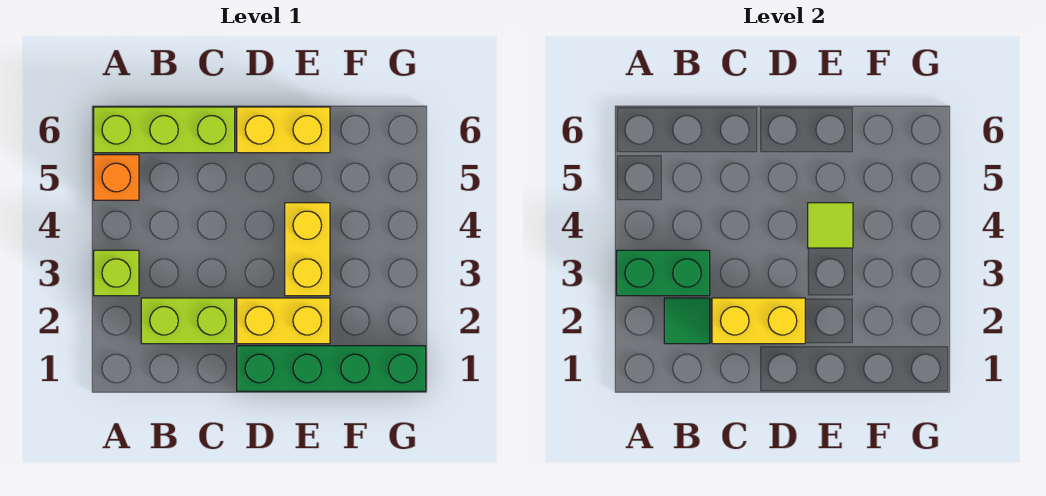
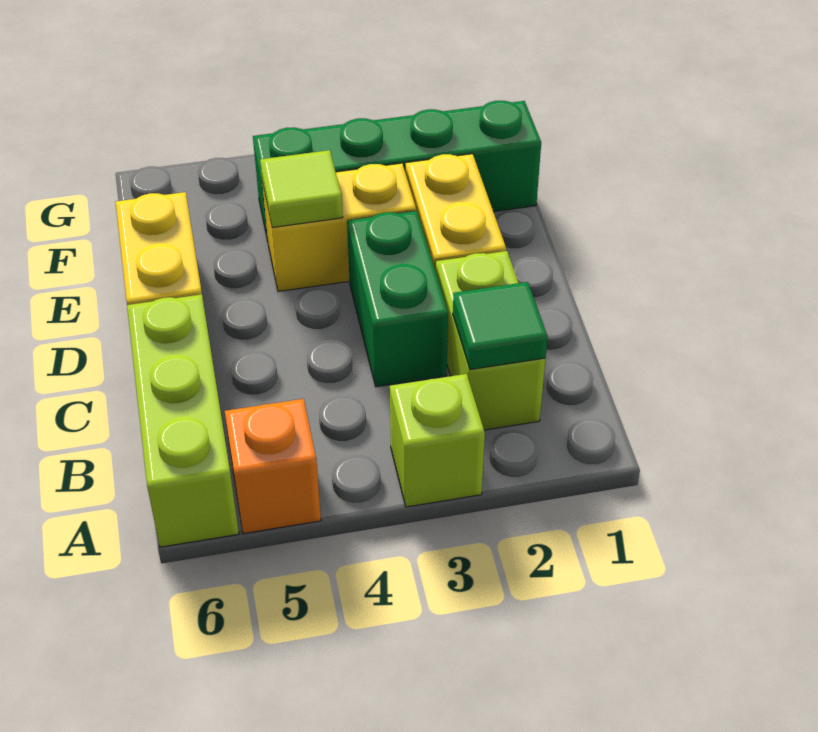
green brick A3:B3 level 2 -> green brick C3:D3 level 1
yellow brick C2:D2 level 2 -> none
green brick D1:G1 level 1 -> green brick F1:F4 level 1

